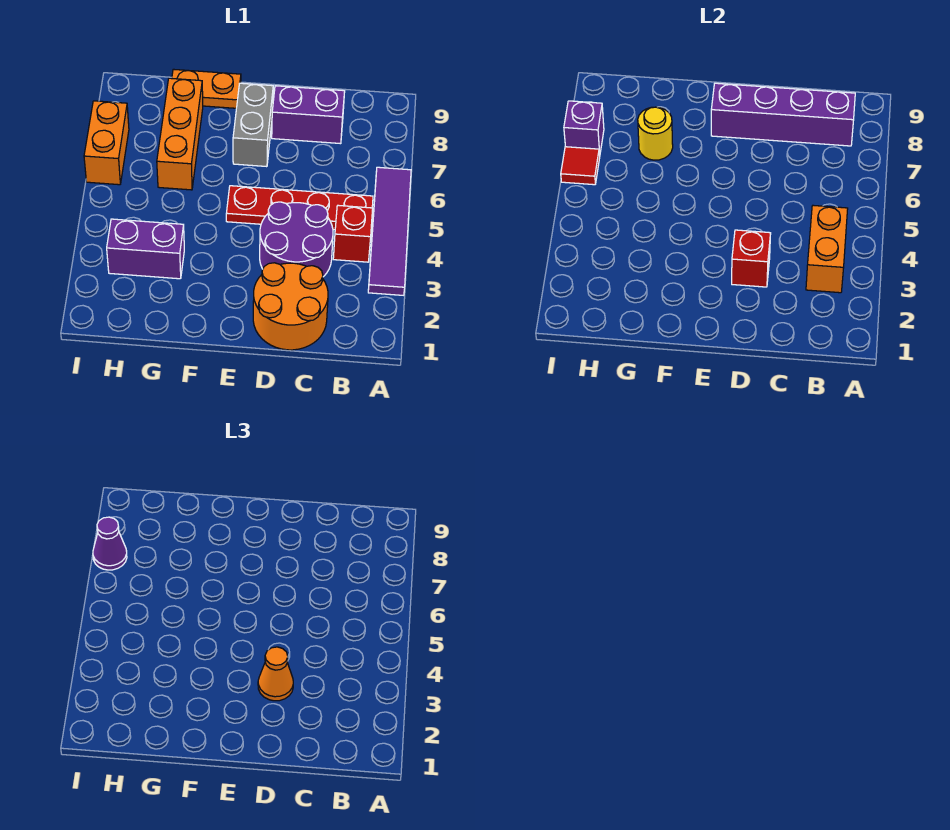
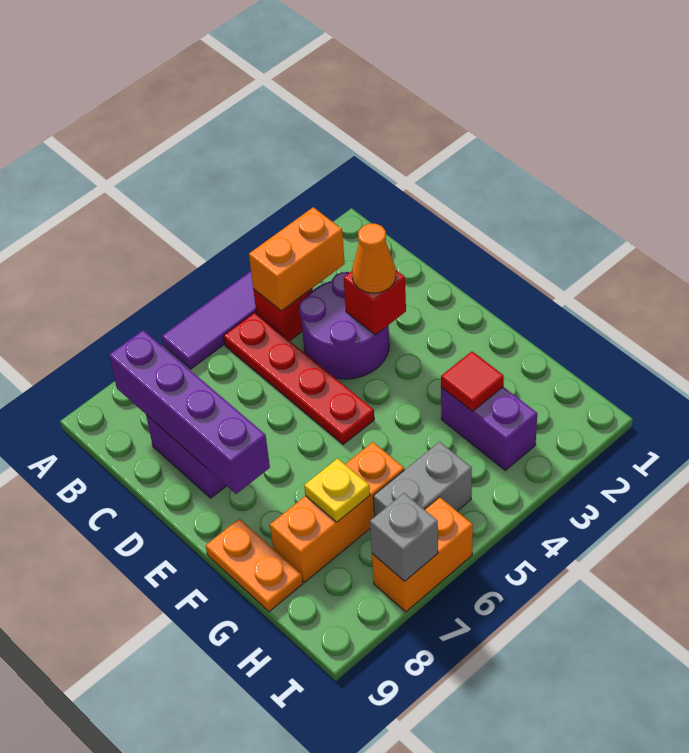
orange round brick C1:D2 level 1 -> none
grey brick E7:E8 level 1 -> grey brick H5:H6 level 1
yellow round brick G7 level 2 -> yellow plate G7 level 2
red tile I6 level 2 -> red tile G3 level 2
purple brick I7 level 2 -> grey brick I7 level 2
purple cone I7 level 3 -> none

